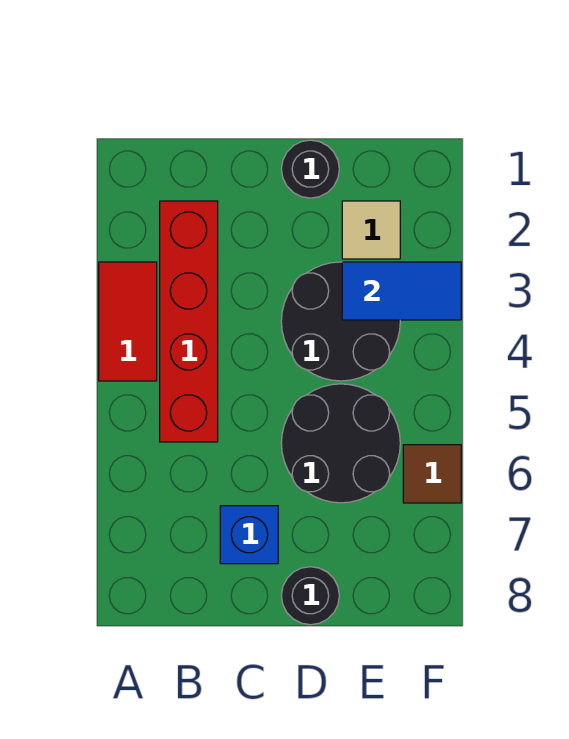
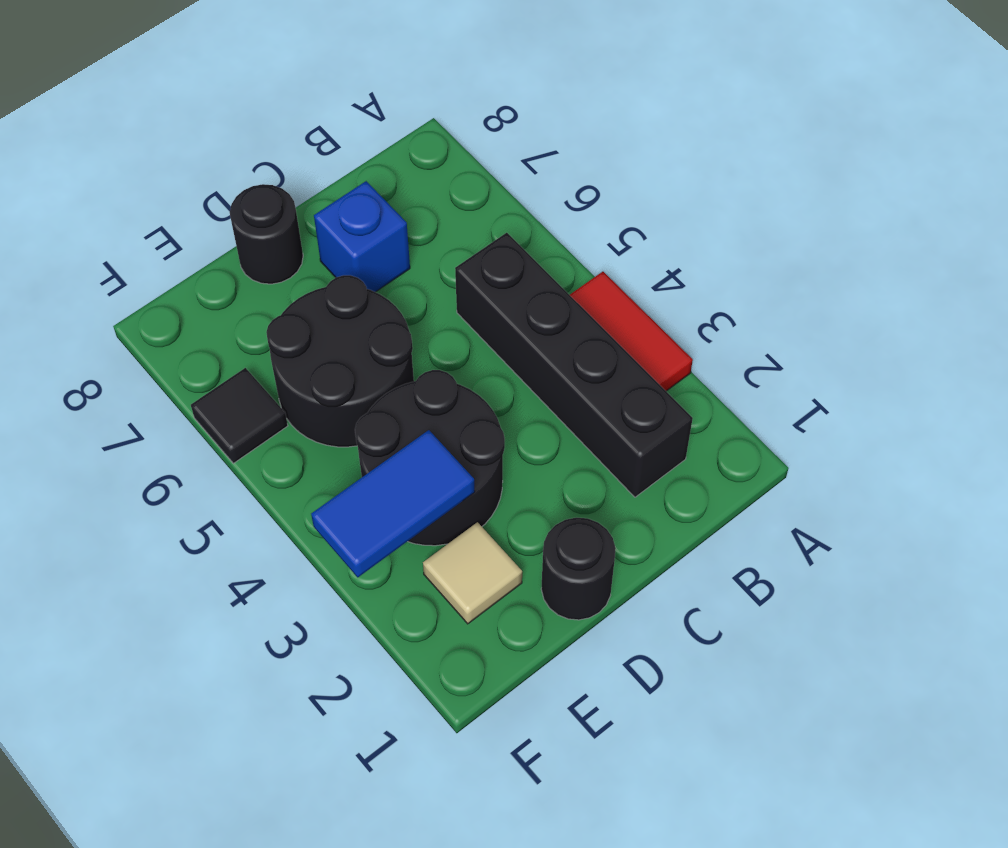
red brick B2:B5 level 1 -> black brick B2:B5 level 1
brown tile F6 level 1 -> black tile F6 level 1

